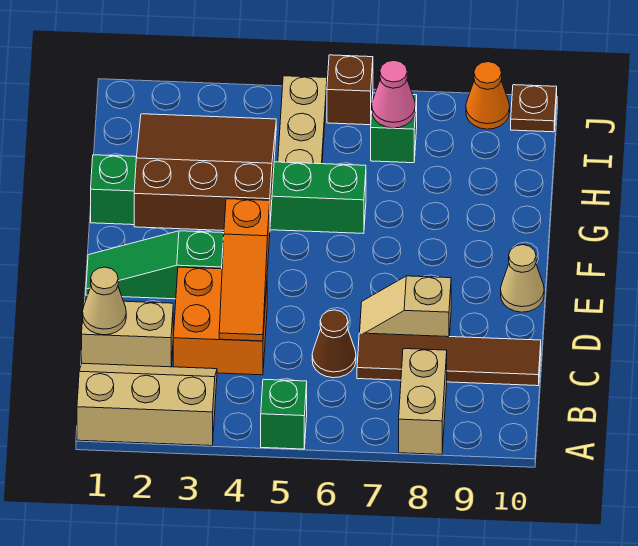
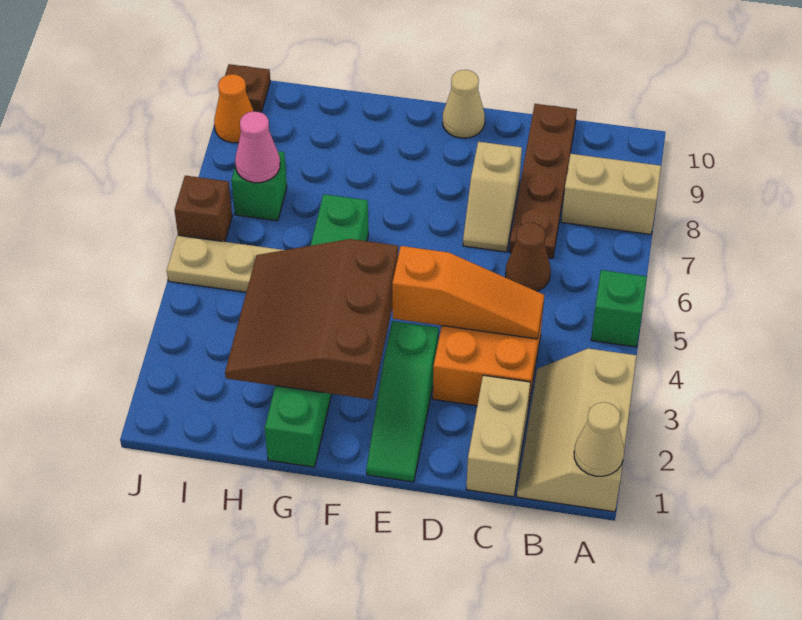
tan cone C1 level 2 -> tan cone A1 level 2
brown tile C7:C10 level 1 -> brown plate C7:C10 level 1

